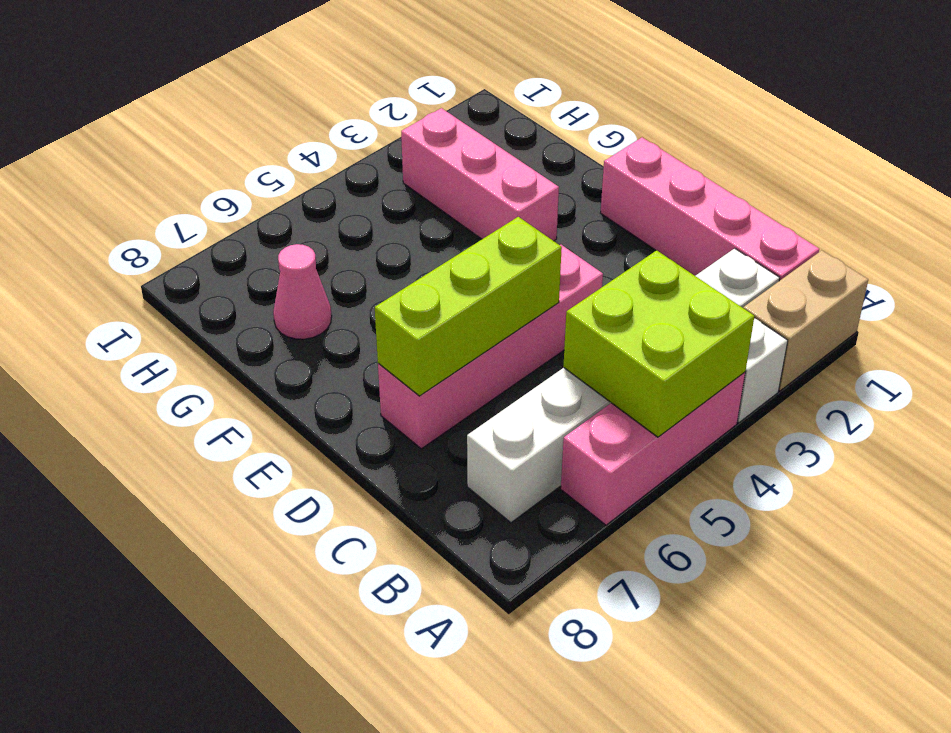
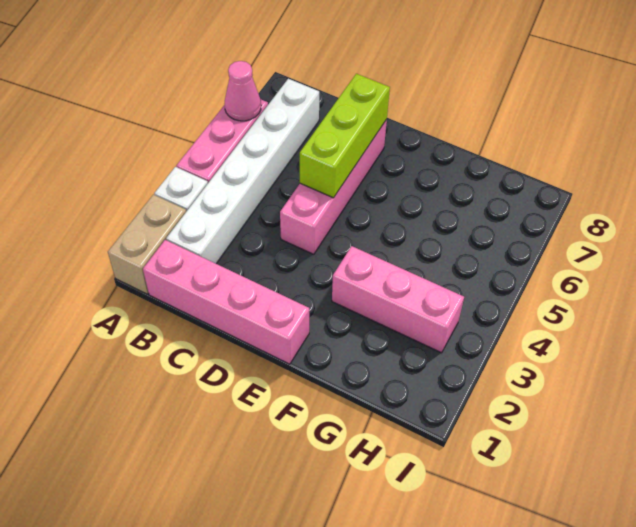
lime brick A4:B5 level 2 -> none
pink cone G7 level 1 -> pink cone A6 level 2

